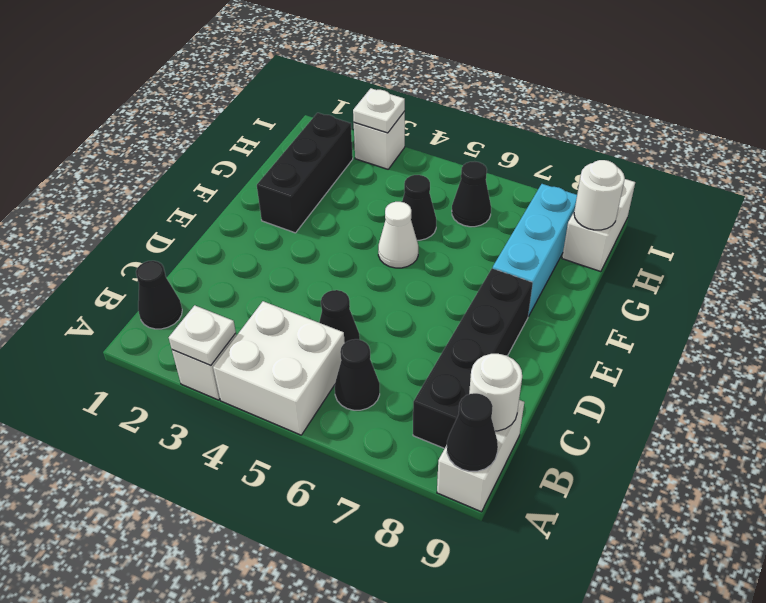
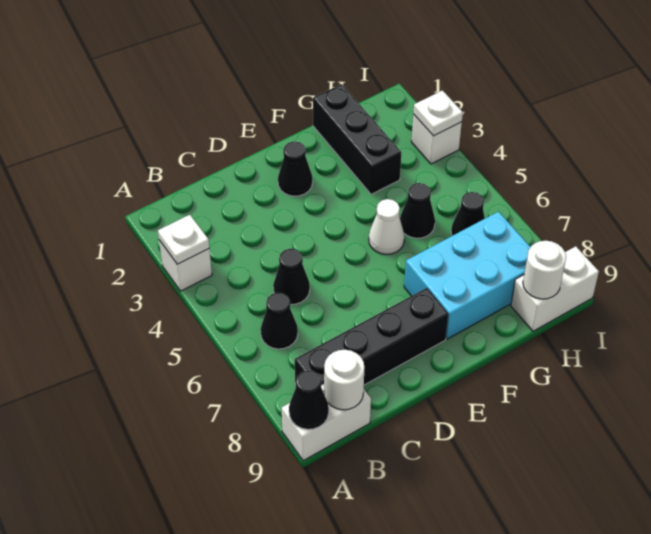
white brick A4:B5 level 1 -> none
black cone B1 level 1 -> black cone E2 level 1
black brick F2:H2 level 1 -> black brick G1:G3 level 1
cyan brick F8:H8 level 1 -> cyan brick F7:H8 level 1

